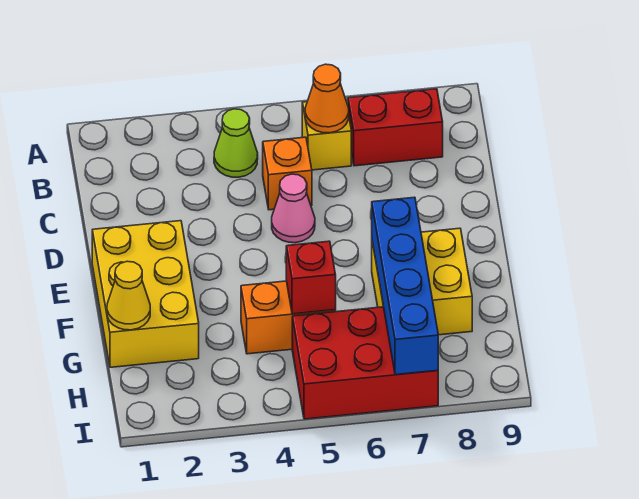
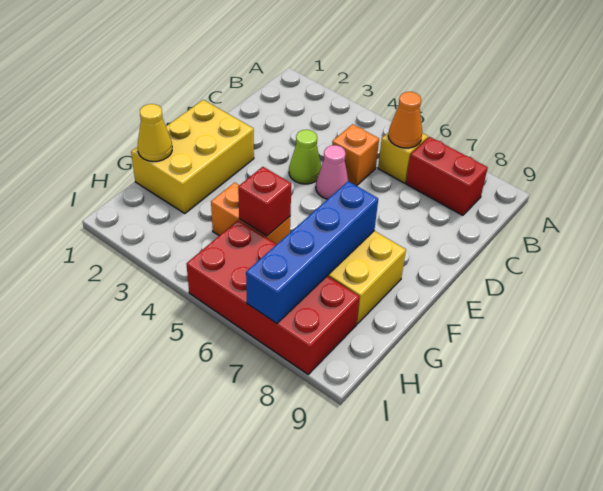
lime cone B4 level 1 -> lime cone D4 level 1
red brick H5:I7 level 1 -> red brick H5:I8 level 1

